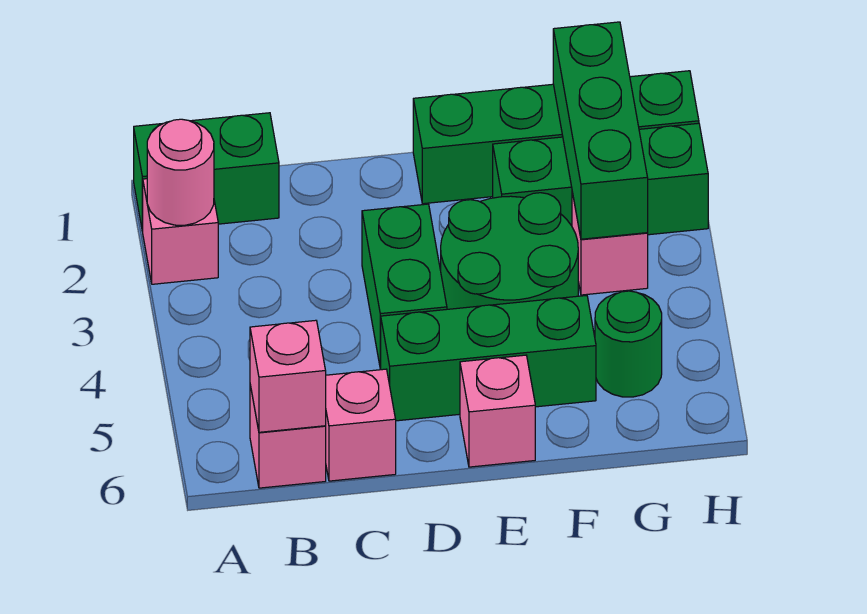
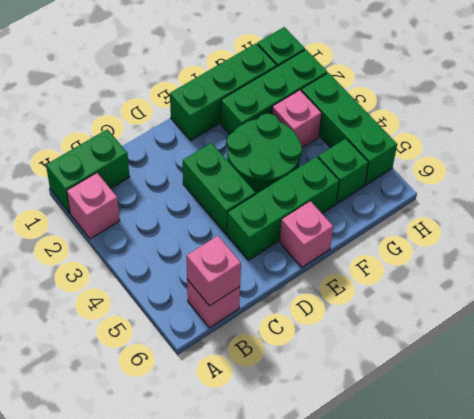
pink round brick A2 level 2 -> none
pink brick C6 level 1 -> none
green brick G1:G3 level 2 -> green brick H3:H5 level 1
green round brick G5 level 1 -> green brick G5 level 1

